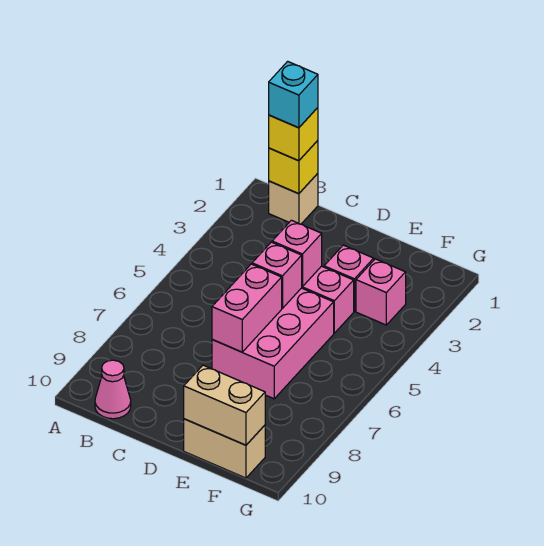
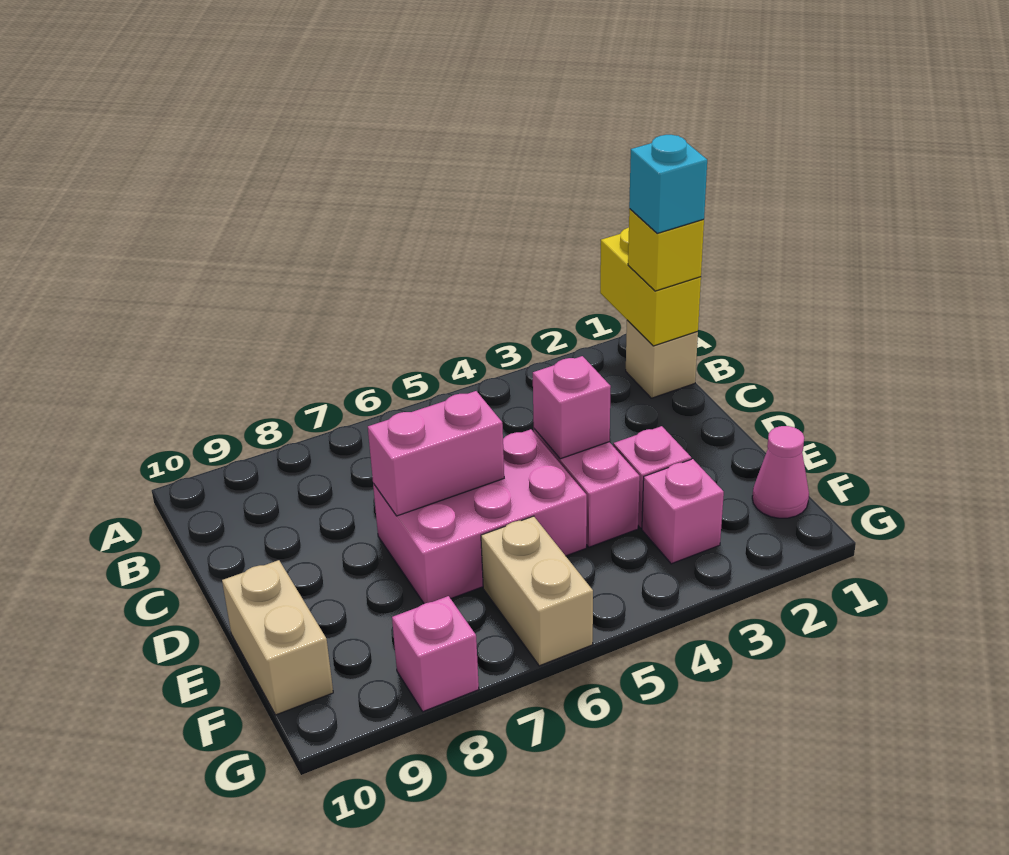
yellow brick B1 level 2 -> yellow brick A1:B1 level 2
pink cone B10 level 1 -> pink cone F1 level 1
pink brick D5 level 2 -> pink brick G8 level 1
tan brick E10:F10 level 2 -> tan brick F6:G6 level 1

